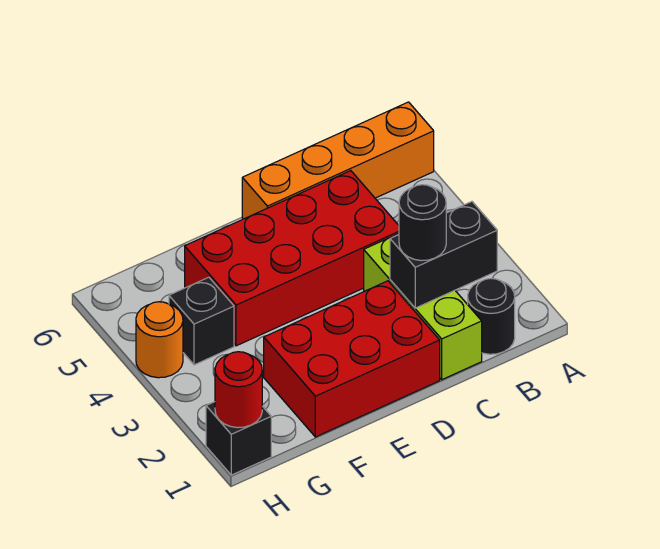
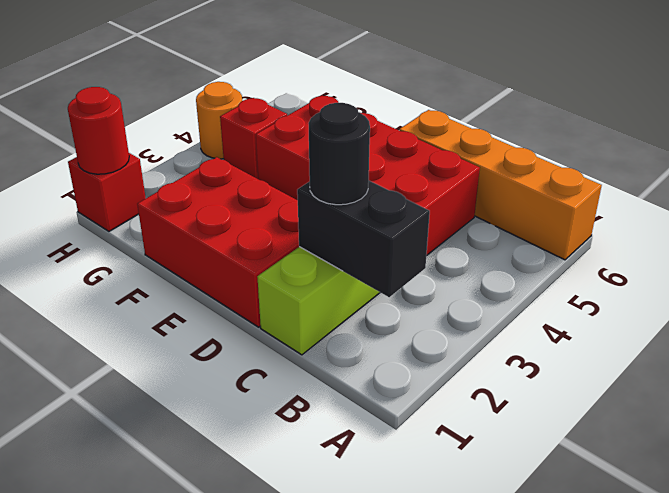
black round brick B1 level 1 -> none
black brick G4 level 1 -> red brick G4 level 1
black brick H1 level 1 -> red brick H1 level 1

